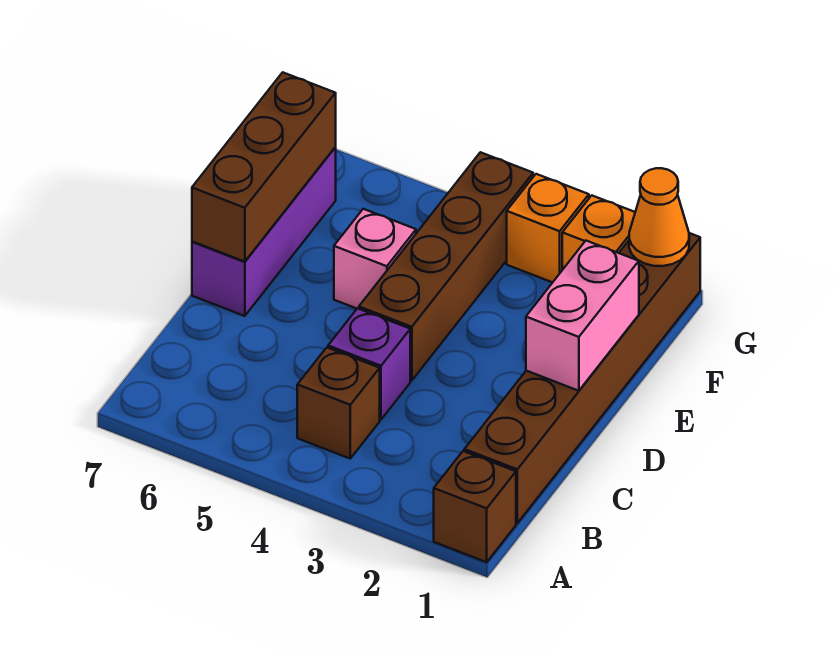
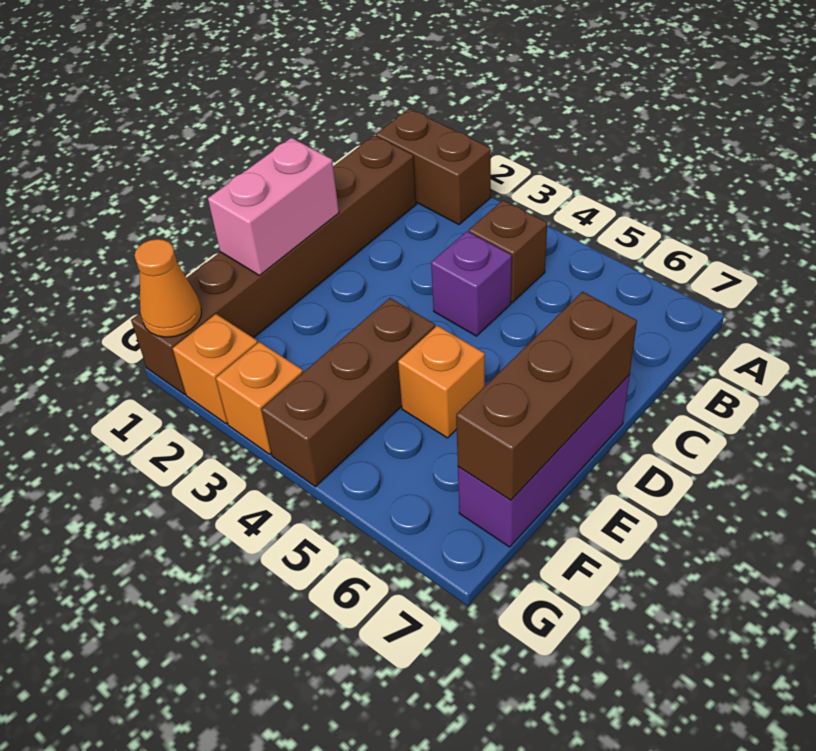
brown brick A1 level 1 -> brown brick A1:A2 level 1
brown brick D4:G4 level 1 -> brown brick E4:G4 level 1
pink brick E5 level 1 -> orange brick E5 level 1

